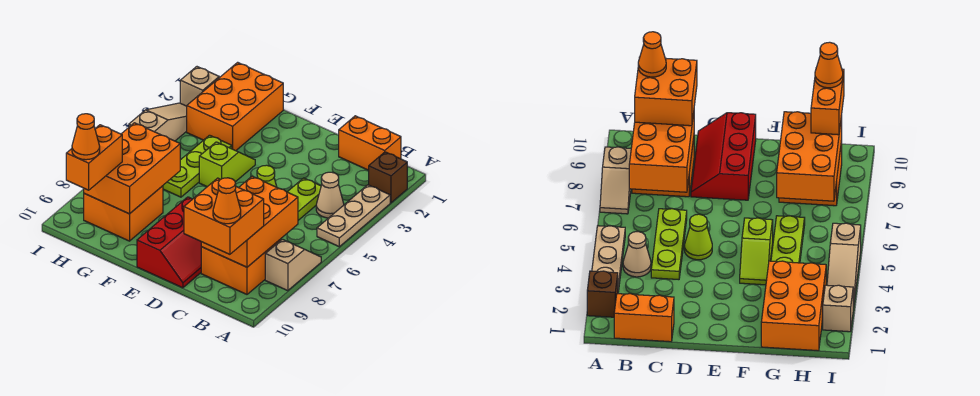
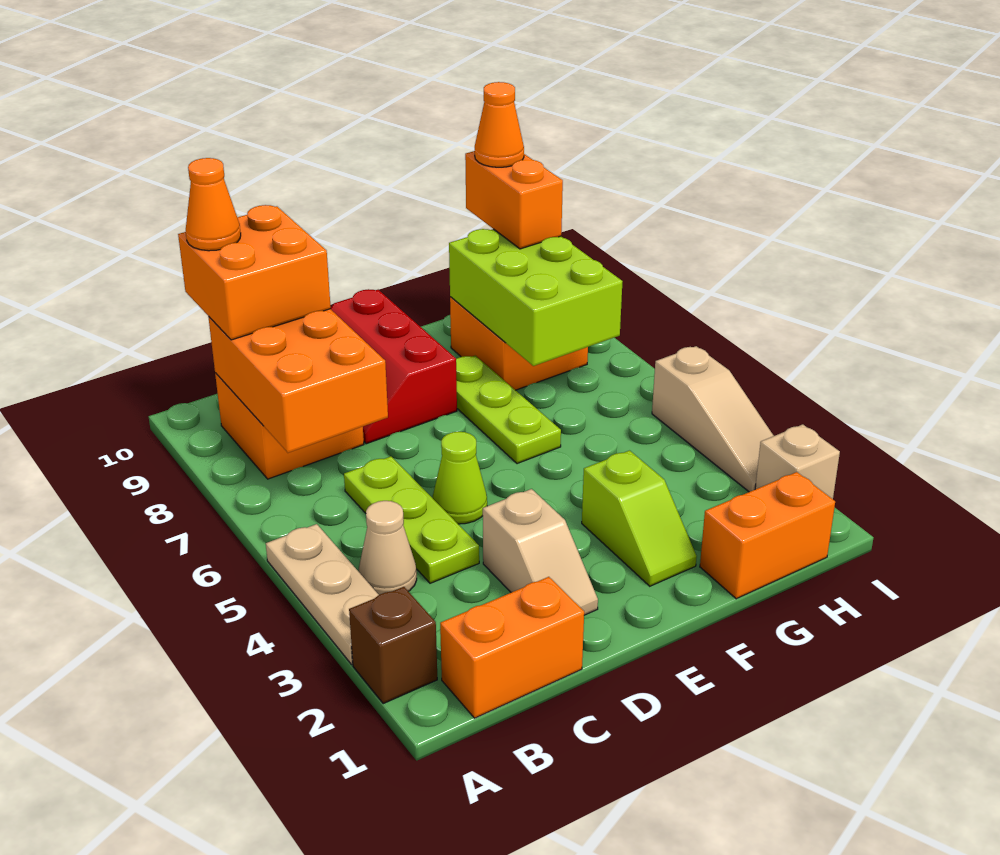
tan slope A7:A8 level 1 top 8 -> tan slope D2:D3 level 1 top 3
lime slope F4:F5 level 1 top 5 -> lime slope F2:F3 level 1 top 3
orange brick G1:H3 level 1 -> orange brick G1:H1 level 1
lime plate G4:G6 level 1 -> lime plate F6:F8 level 1
orange brick G7:H9 level 2 -> lime brick G7:H9 level 2

